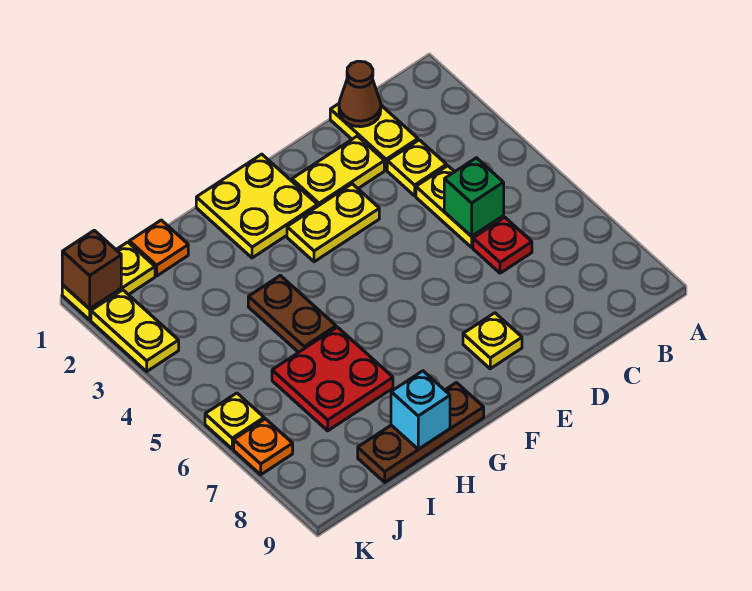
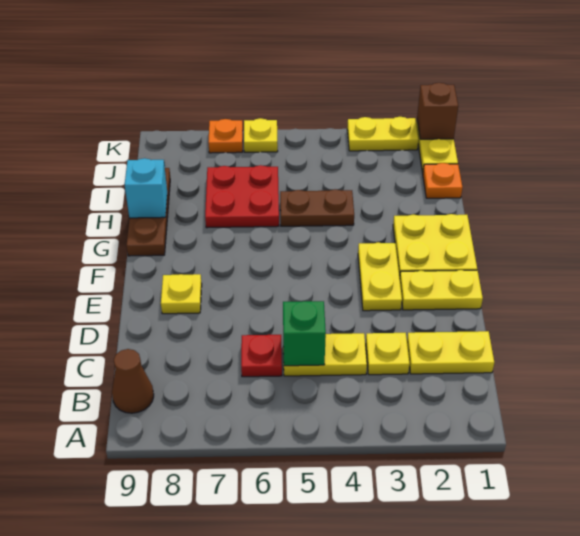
brown cone C1 level 2 -> brown cone B9 level 1
yellow plate D2:E2 level 1 -> yellow plate E1:E2 level 1

